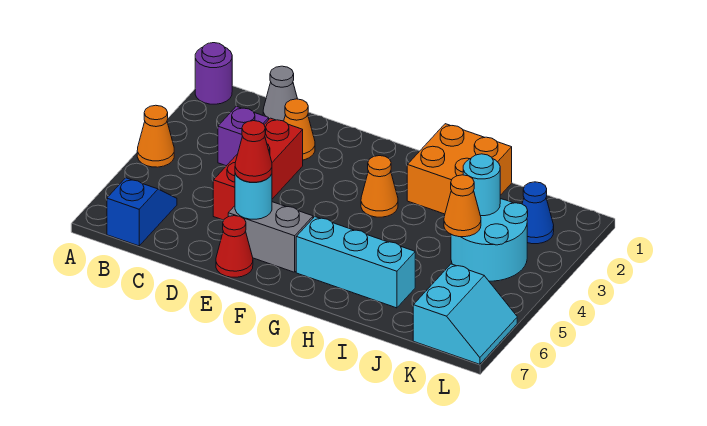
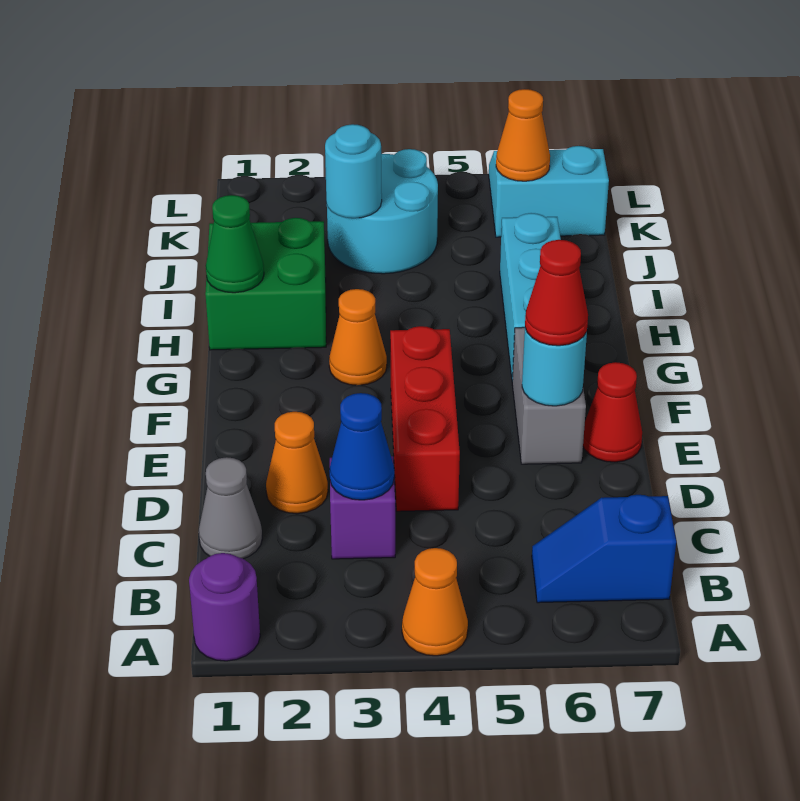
red brick D3:D5 level 1 -> red brick D4:F4 level 1
orange brick H1:I2 level 1 -> green brick H1:I2 level 1
none -> green cone H1 level 2
orange cone J4 level 2 -> orange cone K6 level 2
blue cone K2 level 1 -> blue cone C3 level 2

